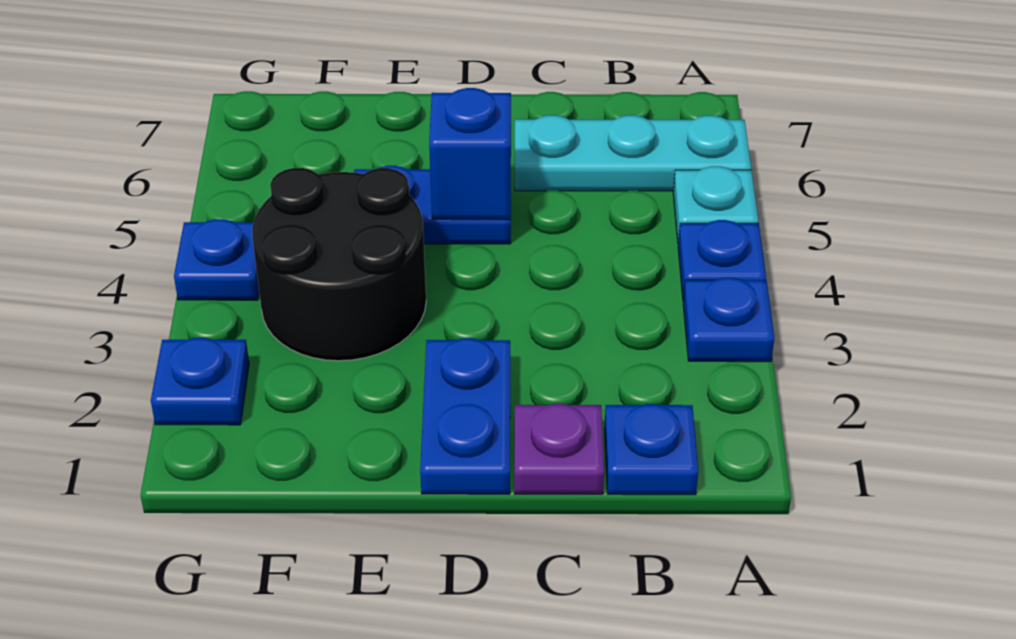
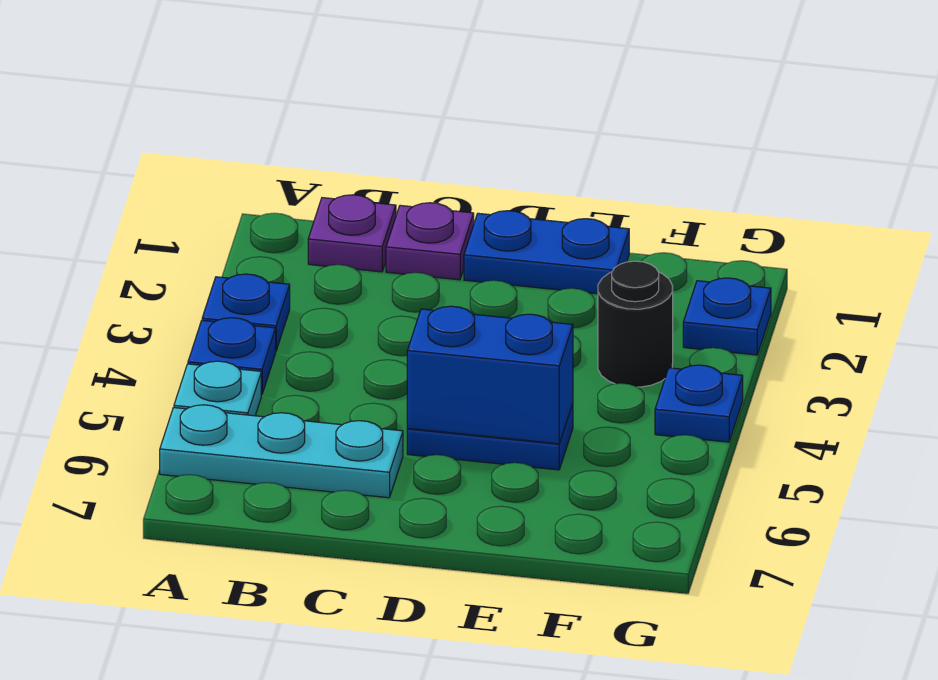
blue plate B1 level 1 -> purple plate B1 level 1
blue plate D1:D2 level 1 -> blue plate D1:E1 level 1
blue brick D5 level 2 -> blue brick D5:E5 level 2
black round brick E3:F4 level 1 -> black round brick F3 level 1

